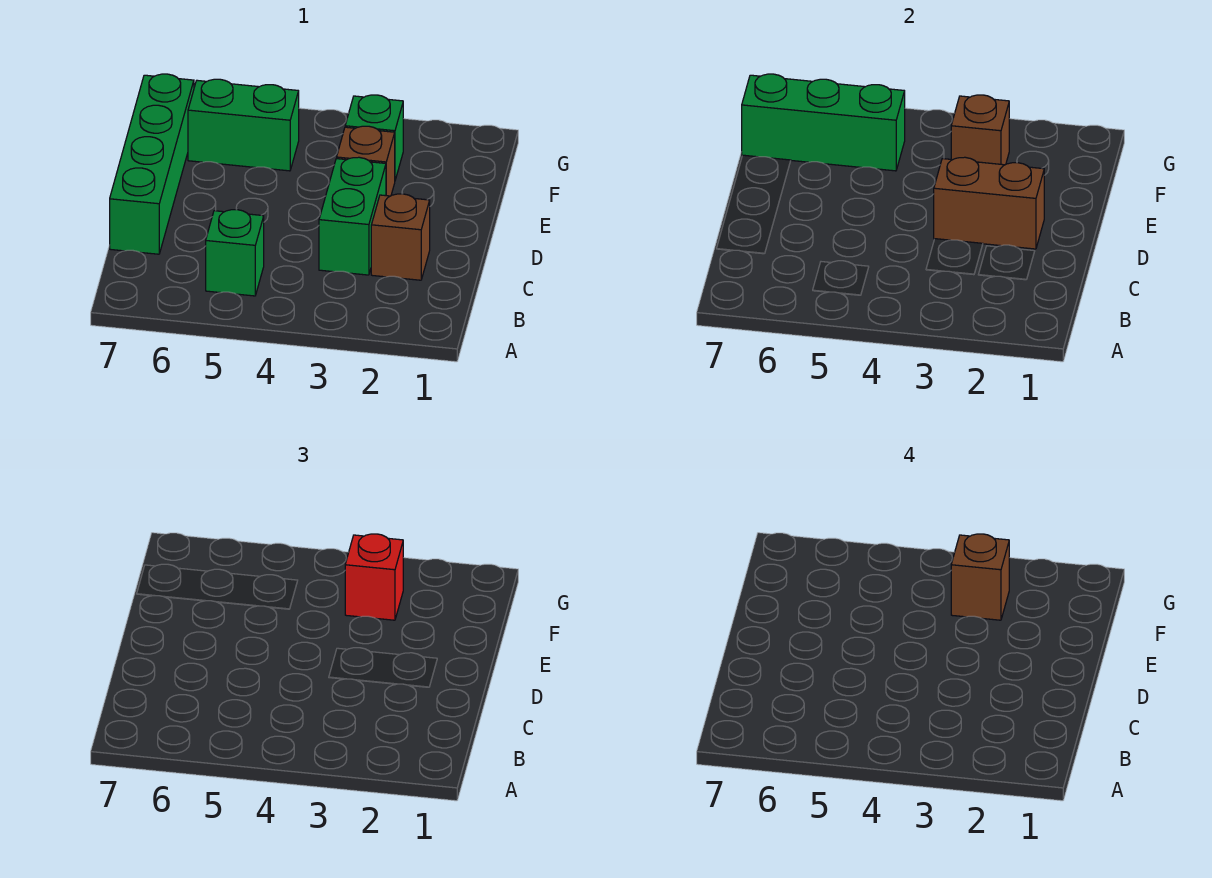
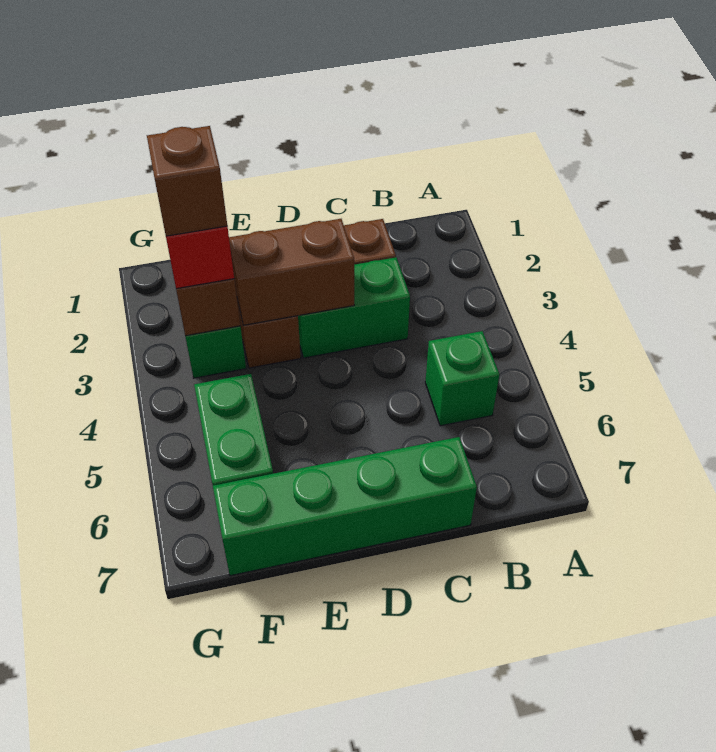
brown brick D2:D3 level 2 -> brown brick D3:E3 level 2
green brick F5:F7 level 2 -> none

